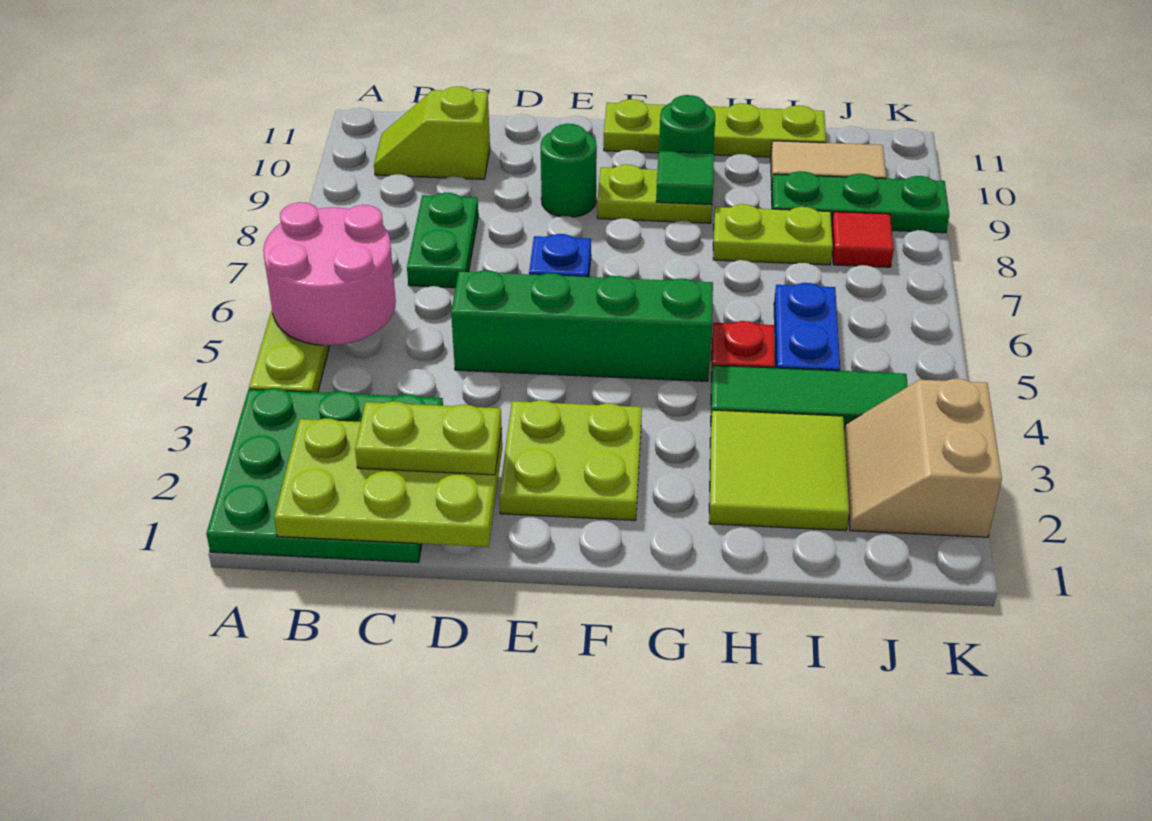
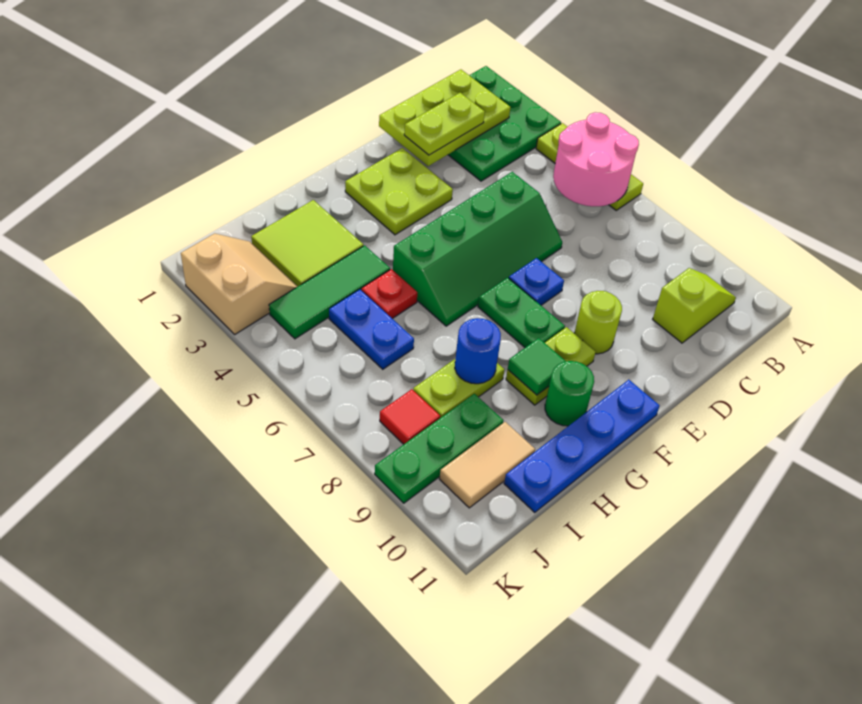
green plate C7:C8 level 1 -> green plate F7:F8 level 1
green round brick E9 level 1 -> lime round brick E9 level 1
lime plate F11:I11 level 1 -> blue plate F11:I11 level 1
none -> blue round brick H8 level 2

